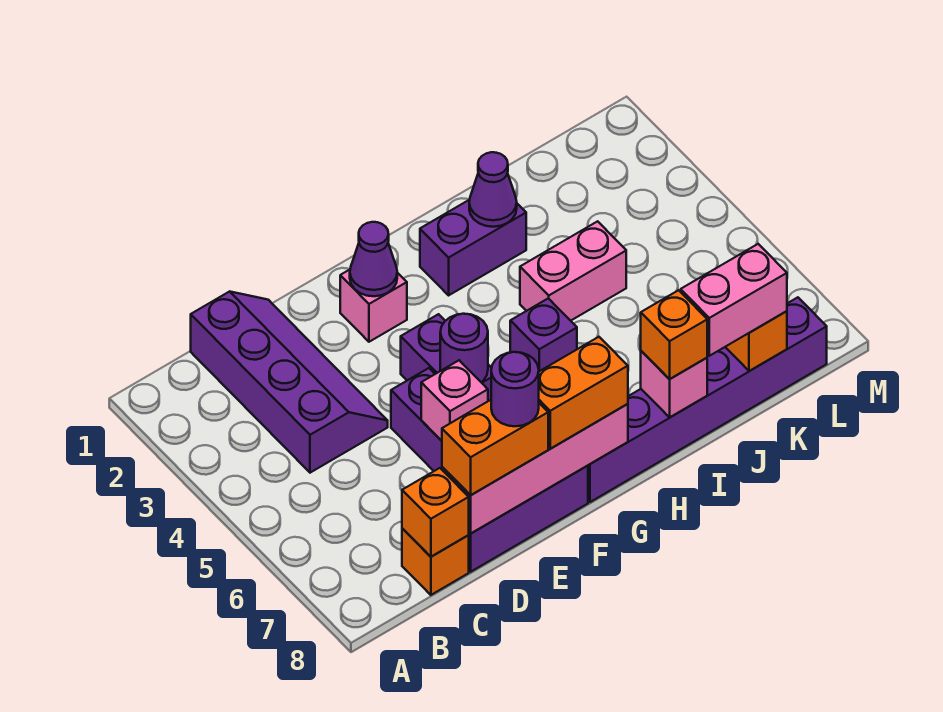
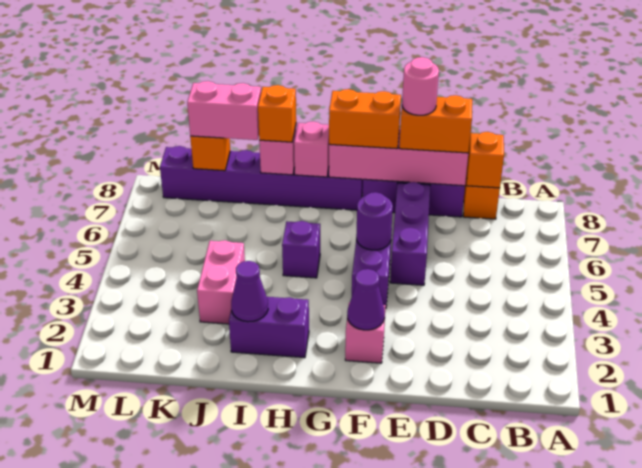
purple slope C1:D4 level 1 top C -> none
pink brick E6 level 2 -> pink brick H8 level 2
purple round brick E8 level 4 -> pink round brick E8 level 4
pink brick I4:J4 level 1 -> pink brick J3:J4 level 1

